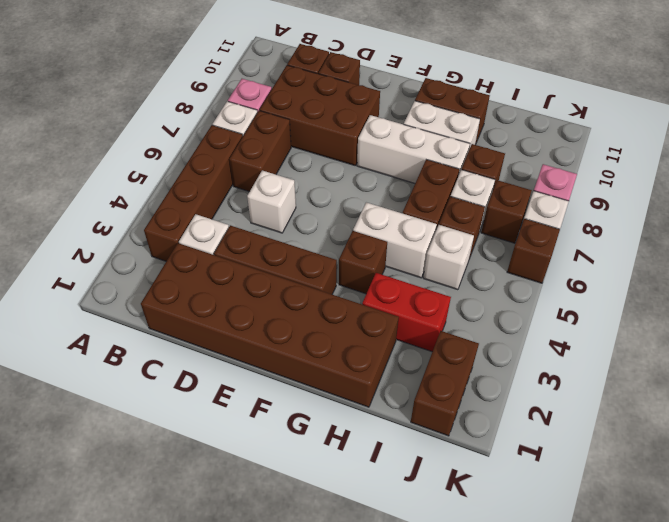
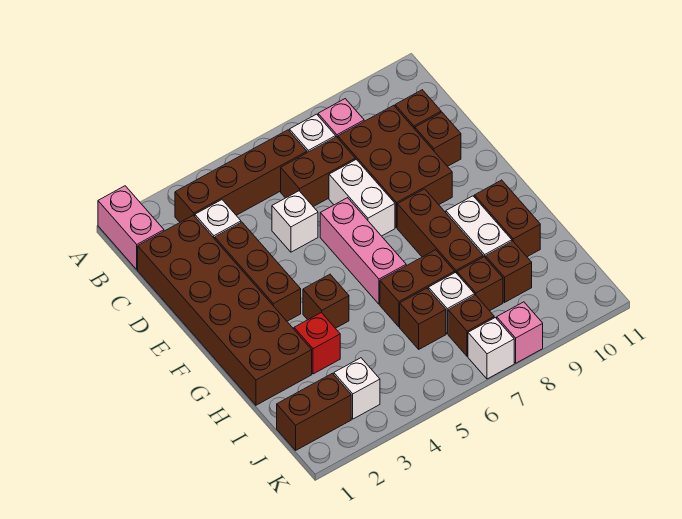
none -> pink brick A1:B1 level 1
none -> pink brick E6:G6 level 1
white brick F8:H8 level 1 -> brown brick F8:H8 level 1
white brick G5:H5 level 1 -> white brick D7:E7 level 1
red brick H3:I3 level 1 -> red brick H3 level 1
white brick I5 level 1 -> white brick J3 level 1
brown brick K6 level 1 -> brown brick I9 level 1

